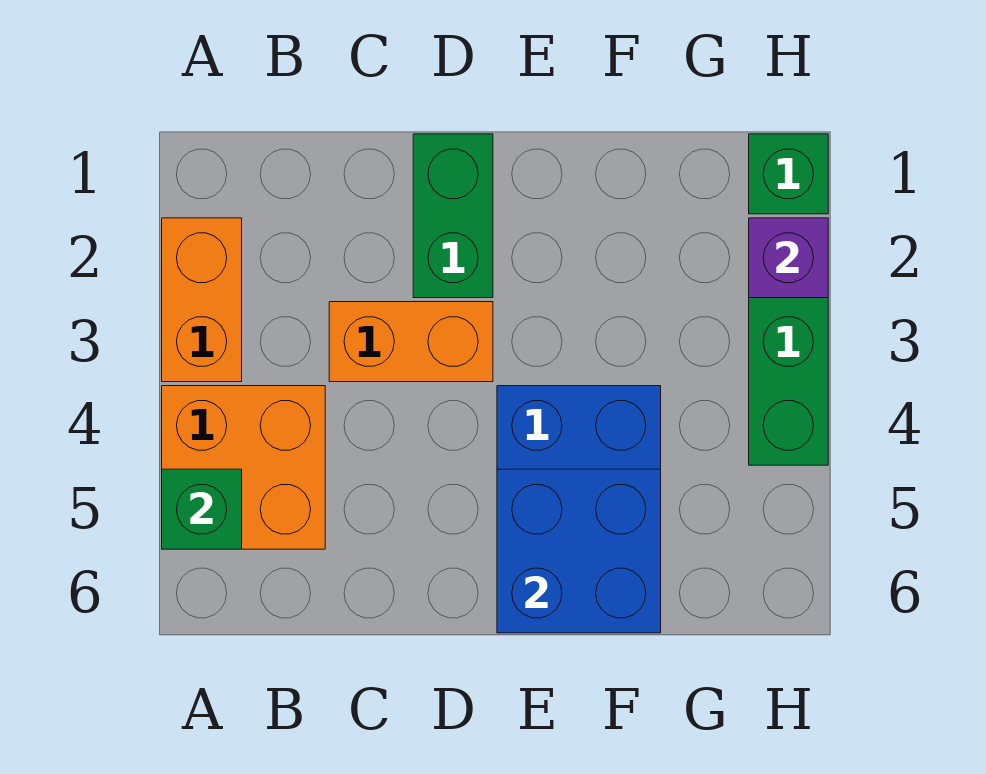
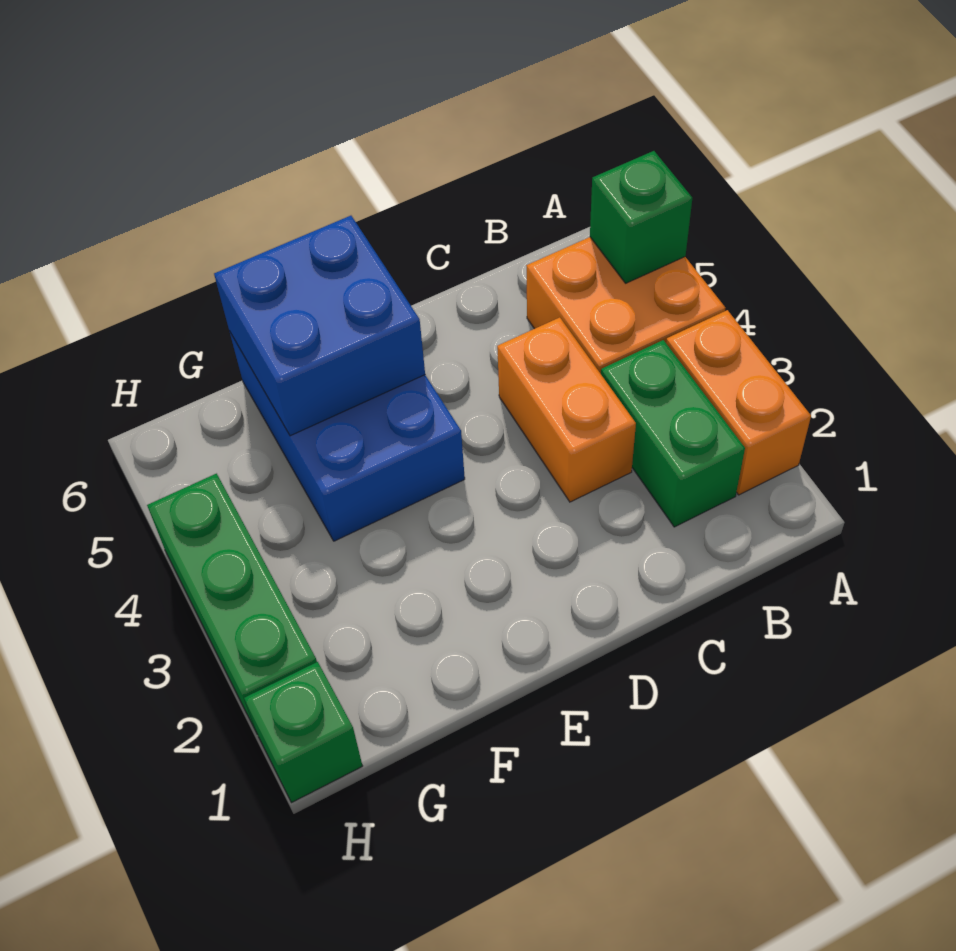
orange brick C3:D3 level 1 -> orange brick C3:C4 level 1
green brick D1:D2 level 1 -> green brick B2:B3 level 1
purple brick H2 level 2 -> none

